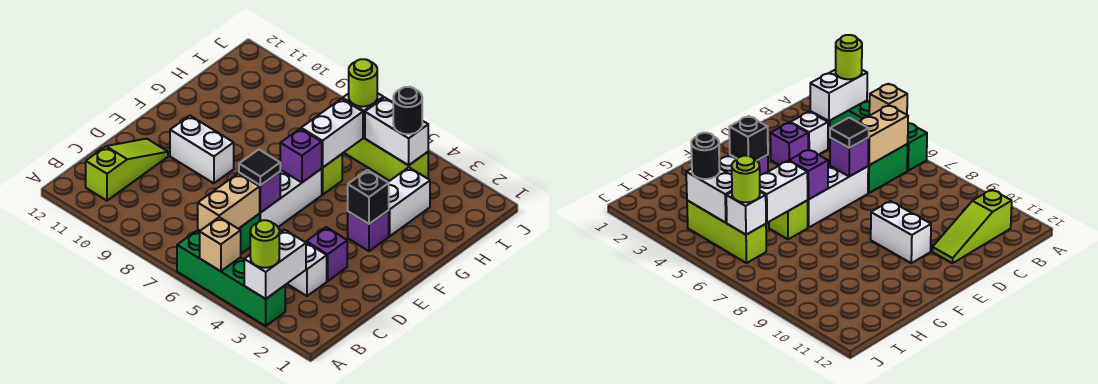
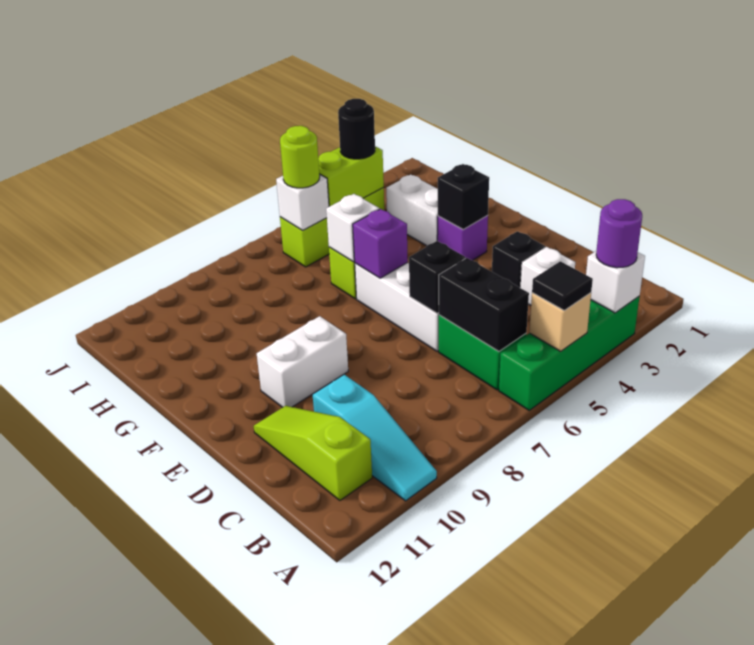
white brick A3:B3 level 2 -> white brick A3 level 2
lime round brick A3 level 3 -> purple round brick A3 level 3
none -> cyan slope A10:C10 level 1 top C
tan brick B6:C6 level 2 -> black brick B6:C6 level 2
purple brick D3 level 1 -> black brick D3 level 1
purple brick D6 level 2 -> black brick D6 level 2
black tile D6 level 3 -> black tile A5 level 3
white brick G6:H6 level 2 -> white brick G6 level 2
white brick I4:I5 level 2 -> lime brick I4:I5 level 2

